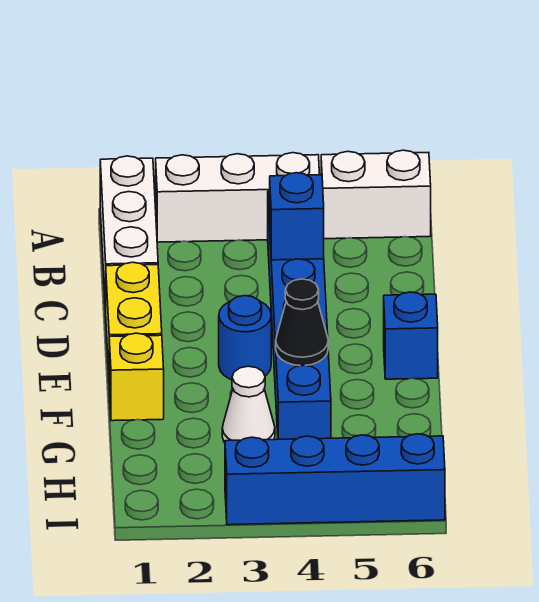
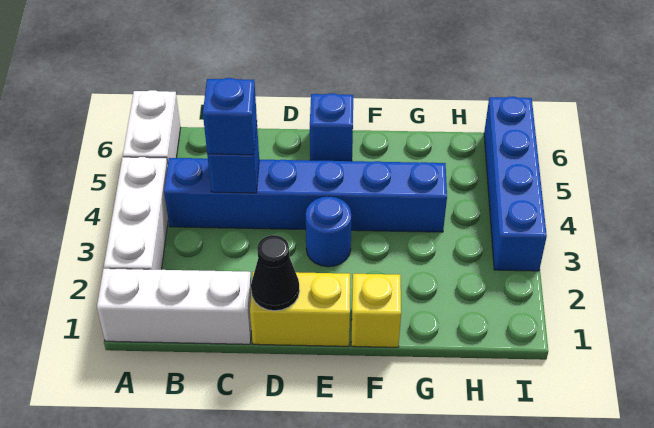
none -> blue brick C4 level 3
black cone F4 level 2 -> black cone D1 level 2
white cone G3 level 1 -> none

